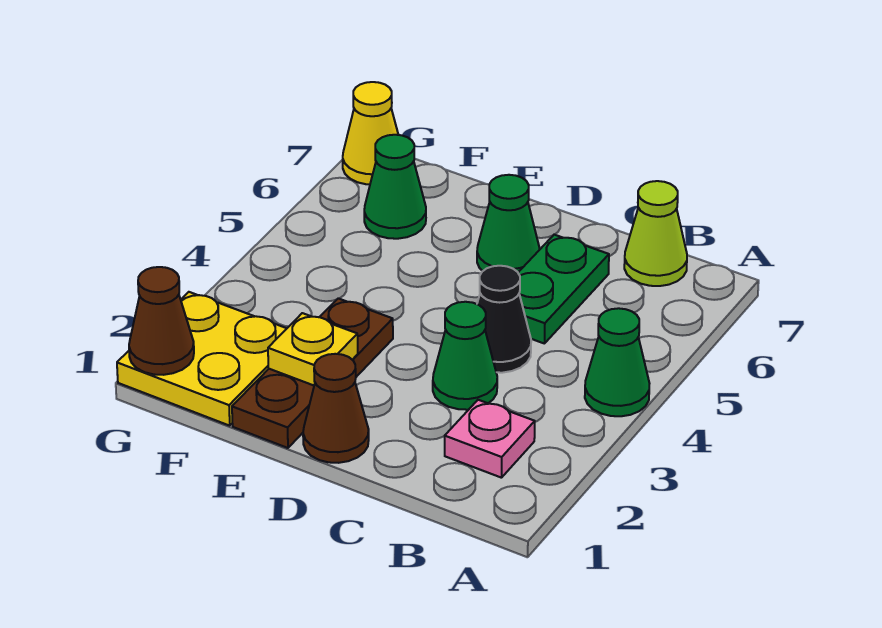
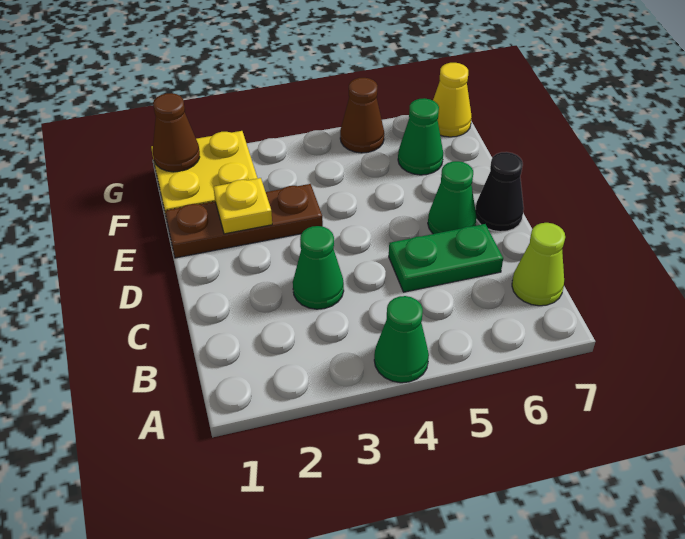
pink plate B2 level 1 -> none
black cone C4 level 1 -> black cone D7 level 1
brown cone D1 level 1 -> brown cone G5 level 1

